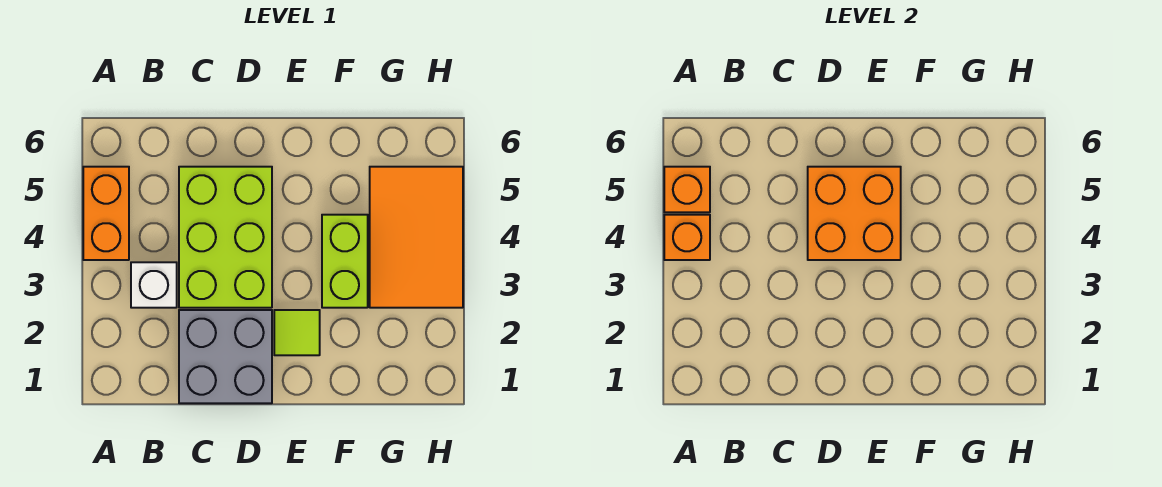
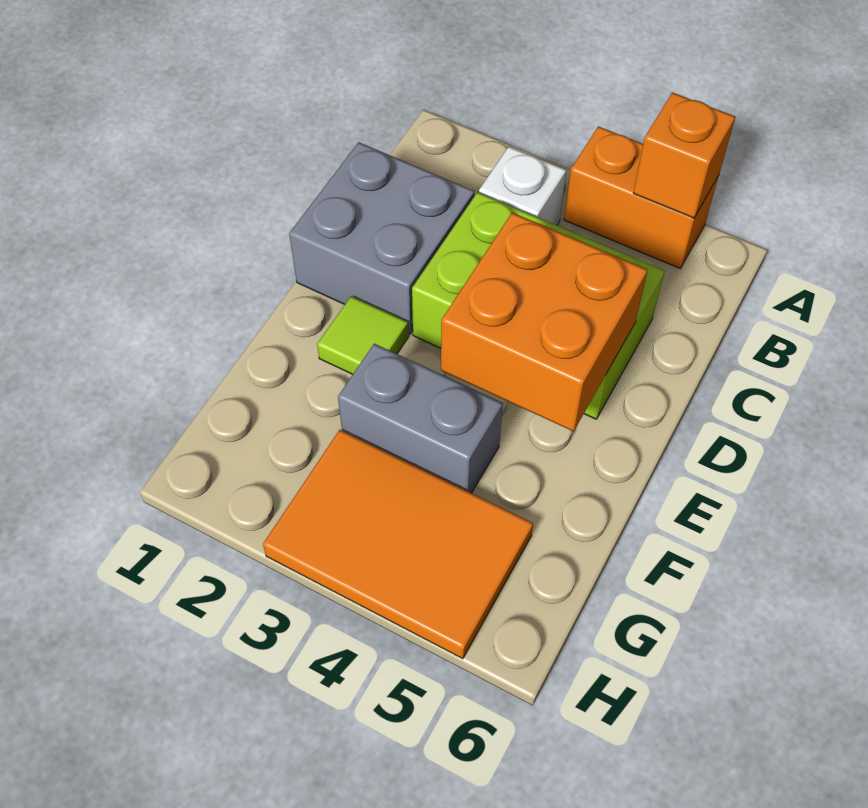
orange brick A4 level 2 -> none
lime brick F3:F4 level 1 -> grey brick F3:F4 level 1

